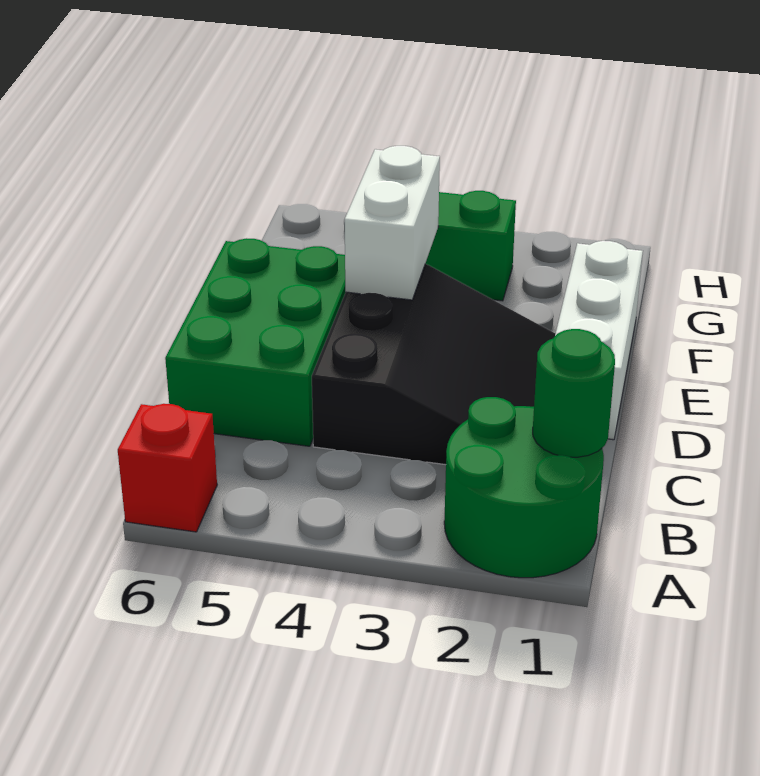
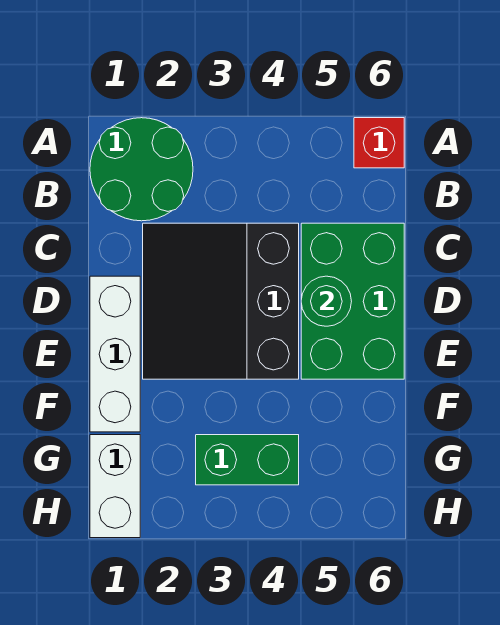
green round brick B1 level 2 -> green round brick D5 level 2
white brick E4:F4 level 2 -> white brick G1:H1 level 1

